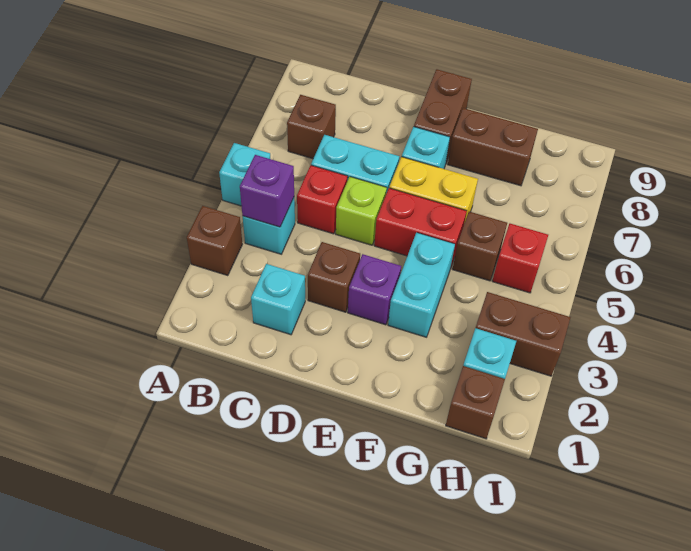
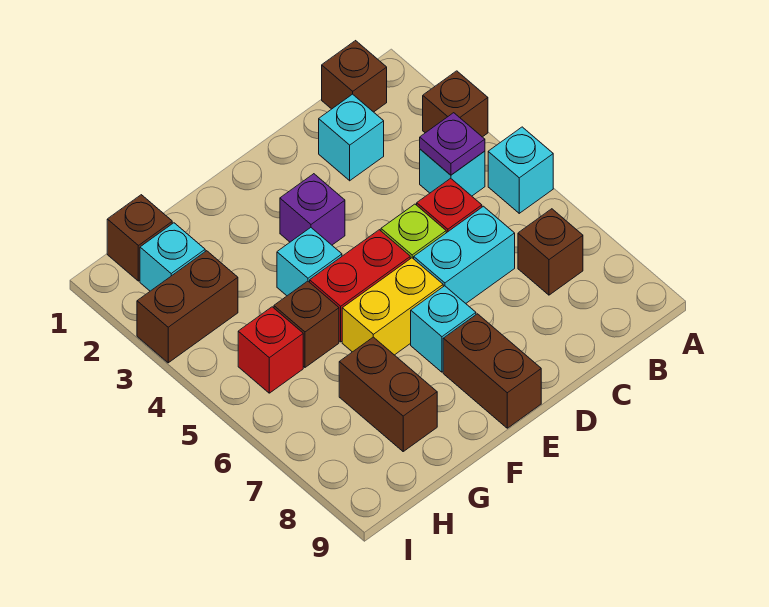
purple brick B4 level 2 -> purple plate B4 level 2
brown brick D3 level 1 -> brown brick B1 level 1
cyan brick F3:F4 level 1 -> cyan brick F4 level 1
brown brick F8:G8 level 1 -> brown brick G7:G8 level 1

